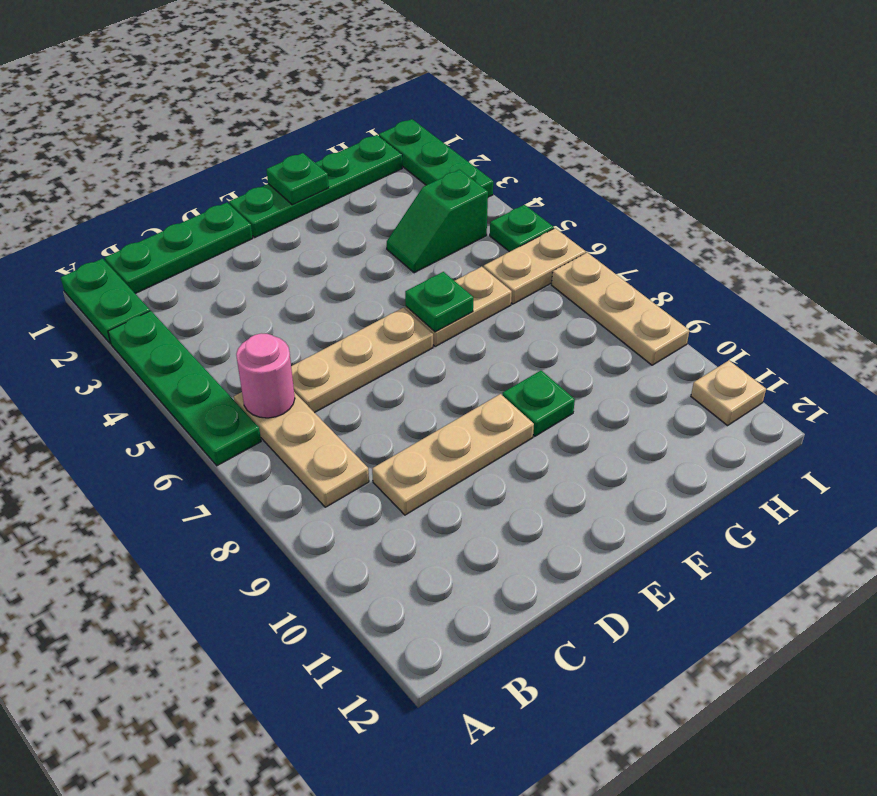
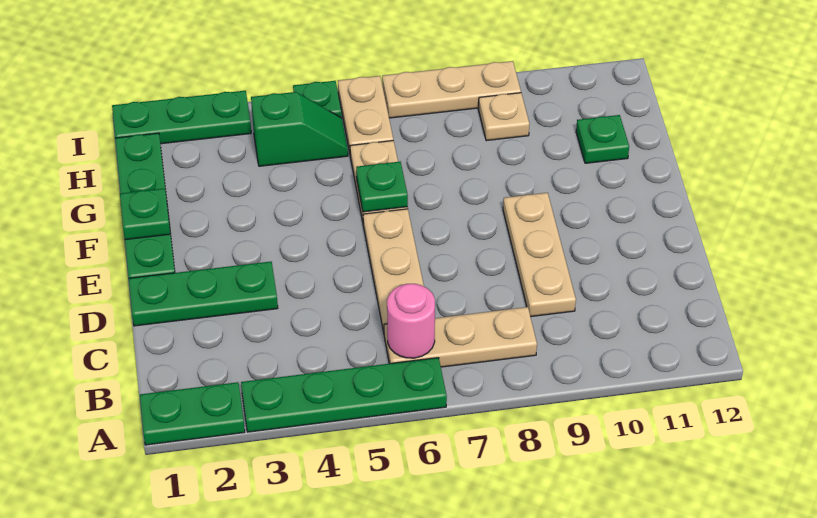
green plate B1:D1 level 1 -> green plate D1:D3 level 1
green plate F9 level 1 -> green plate G11 level 1
green slope G4:H4 level 1 top H -> green slope H4:H5 level 1 top 4
tan plate I11 level 1 -> tan plate H9 level 1

